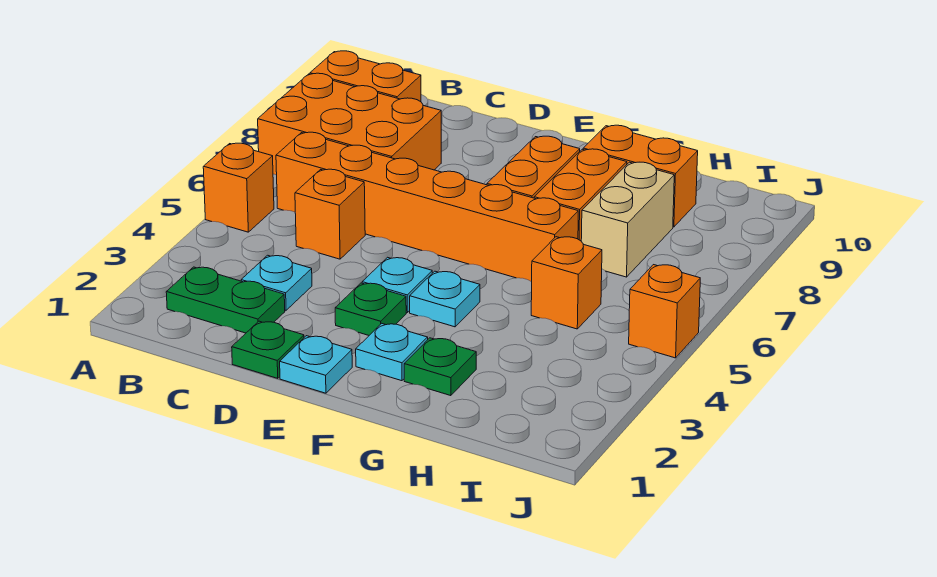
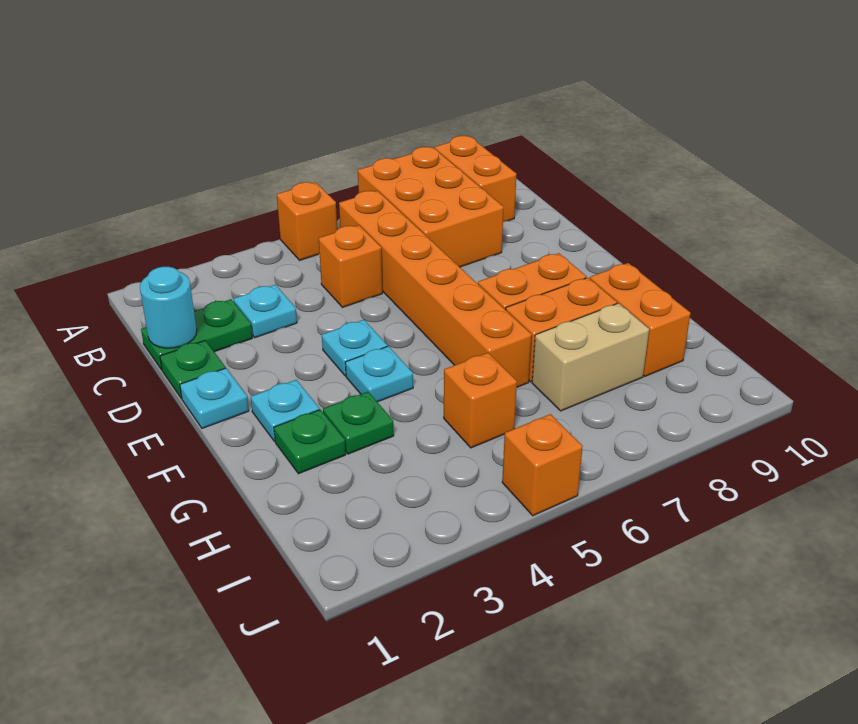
green plate B2:C2 level 1 -> green plate C1:C2 level 1
none -> cyan round brick C1 level 2
green plate E3 level 1 -> green plate G3 level 1

